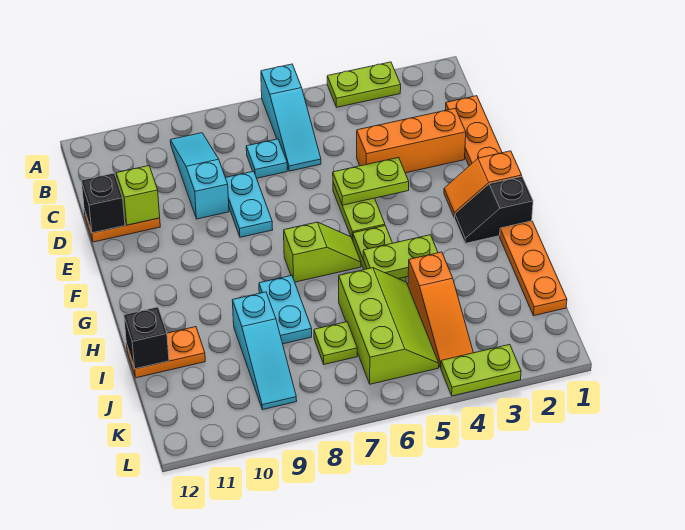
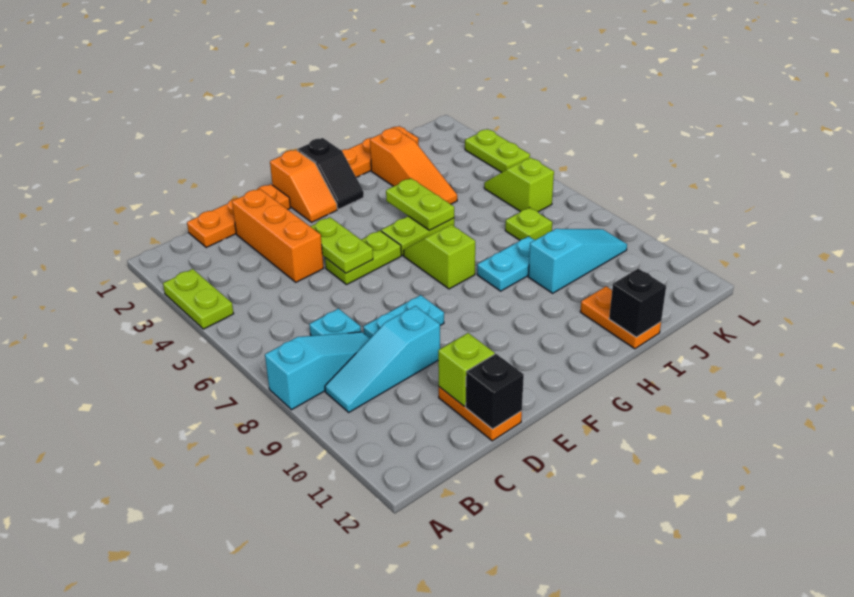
cyan slope A6:C6 level 1 top A -> cyan slope A8:C8 level 1 top A
orange slope I4:K4 level 1 top I -> orange slope I2:I4 level 1 top 2
lime slope I5:K6 level 1 top 6 -> lime slope K5:K6 level 1 top 6

